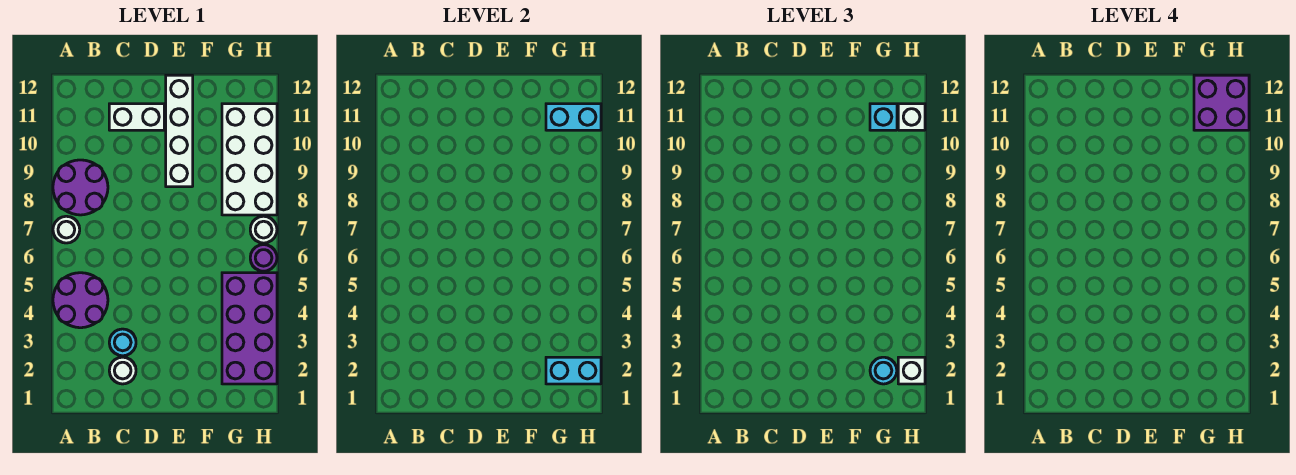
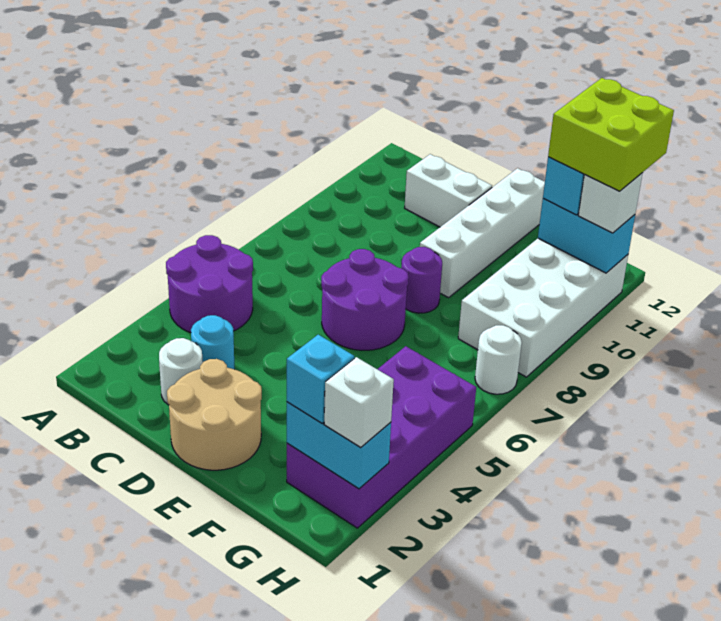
white round brick A7 level 1 -> none
purple round brick A8:B9 level 1 -> purple round brick D6:E7 level 1
none -> tan round brick D1:E2 level 1
cyan round brick G2 level 3 -> cyan brick G2 level 3
purple brick G11:H12 level 4 -> lime brick G11:H12 level 4
purple round brick H6 level 1 -> purple round brick E8 level 1

